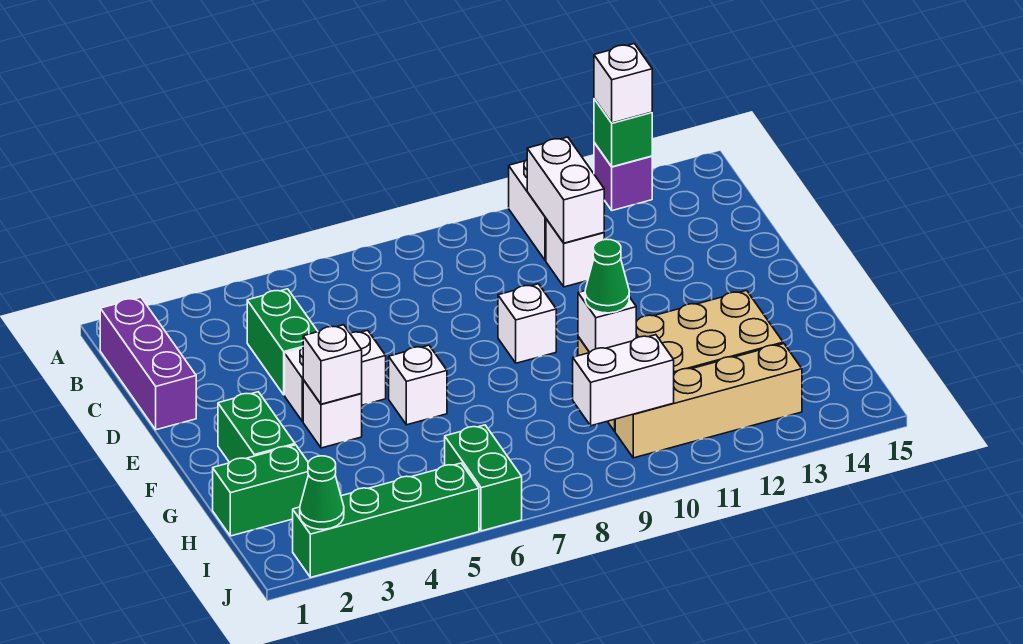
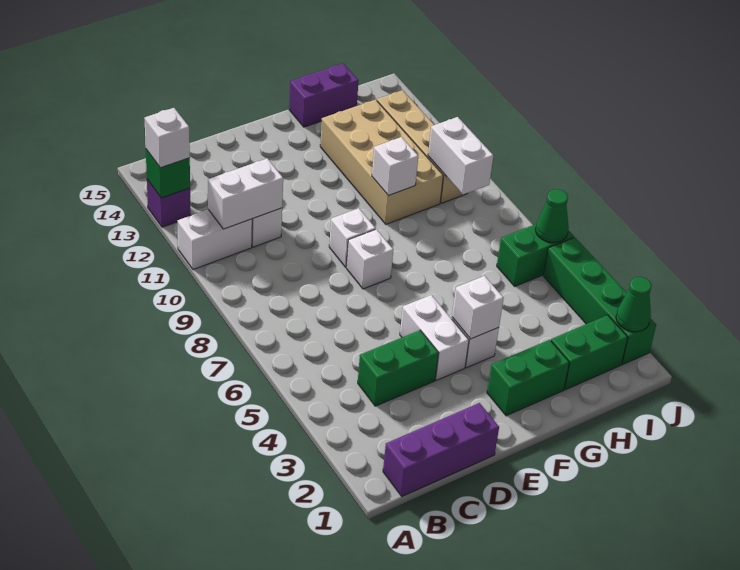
white brick F6 level 1 -> white brick E8 level 1
green cone G10 level 3 -> green cone J6 level 2
none -> purple brick G15:H15 level 1
green brick H1:H2 level 1 -> green brick H2:I2 level 1

